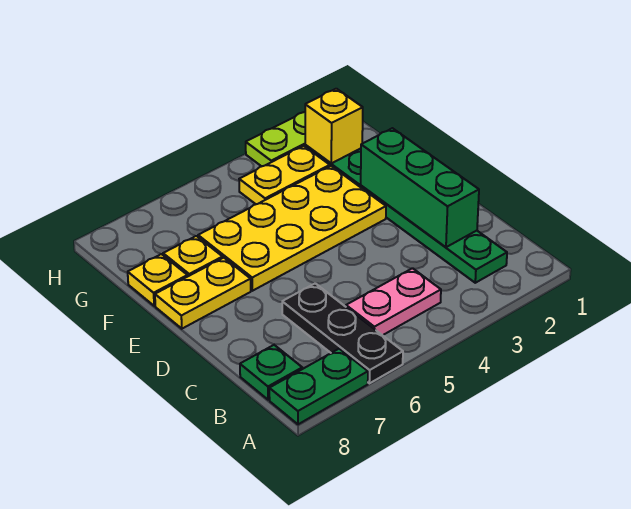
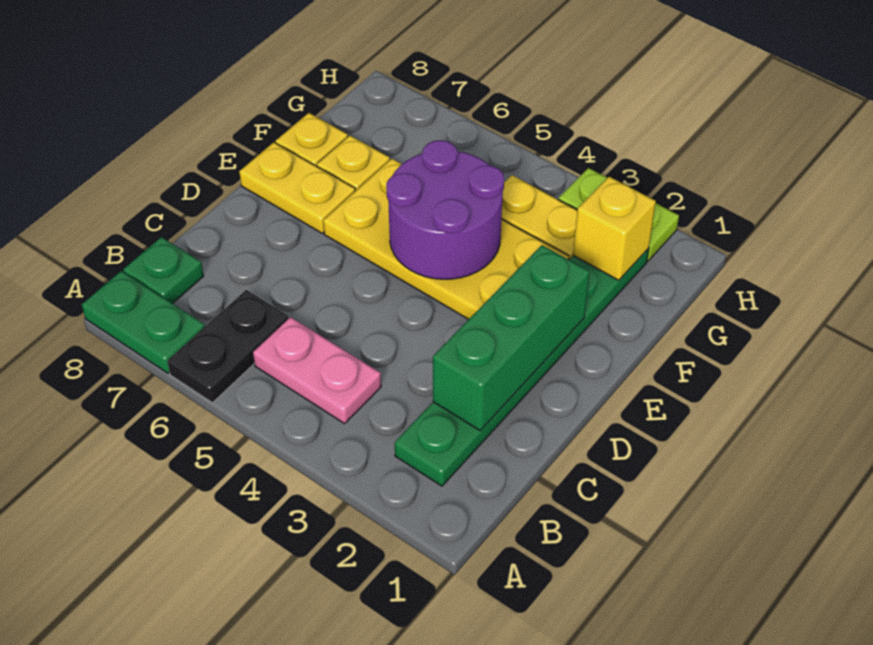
black plate A6:C6 level 1 -> black plate A6:B6 level 1
none -> purple round brick E4:F5 level 2

